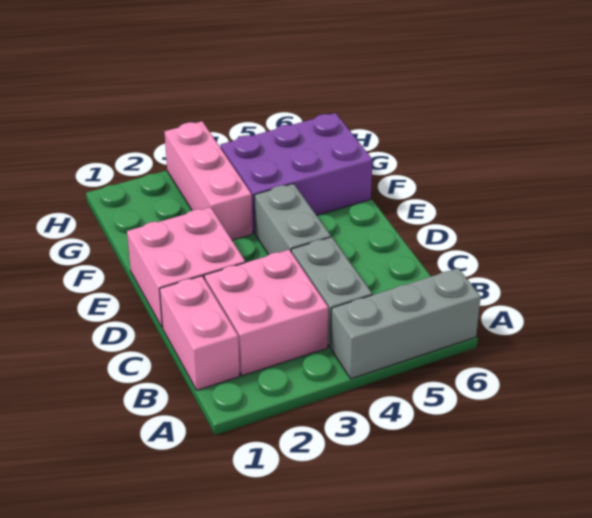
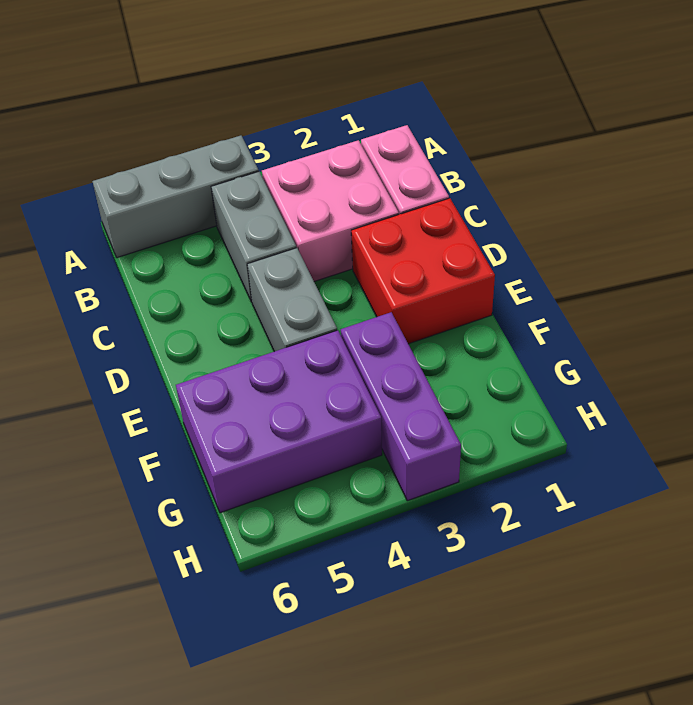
pink brick D1:E2 level 1 -> red brick D1:E2 level 1
pink brick F3:H3 level 1 -> purple brick F3:H3 level 1

